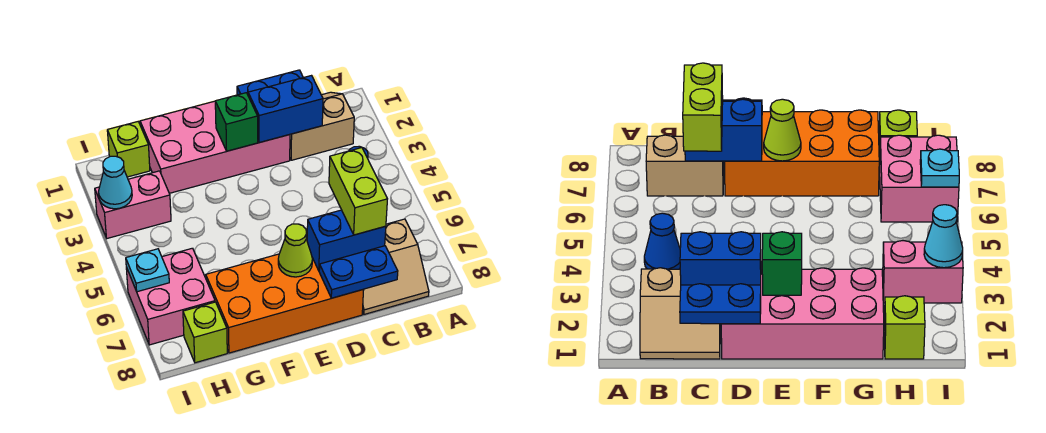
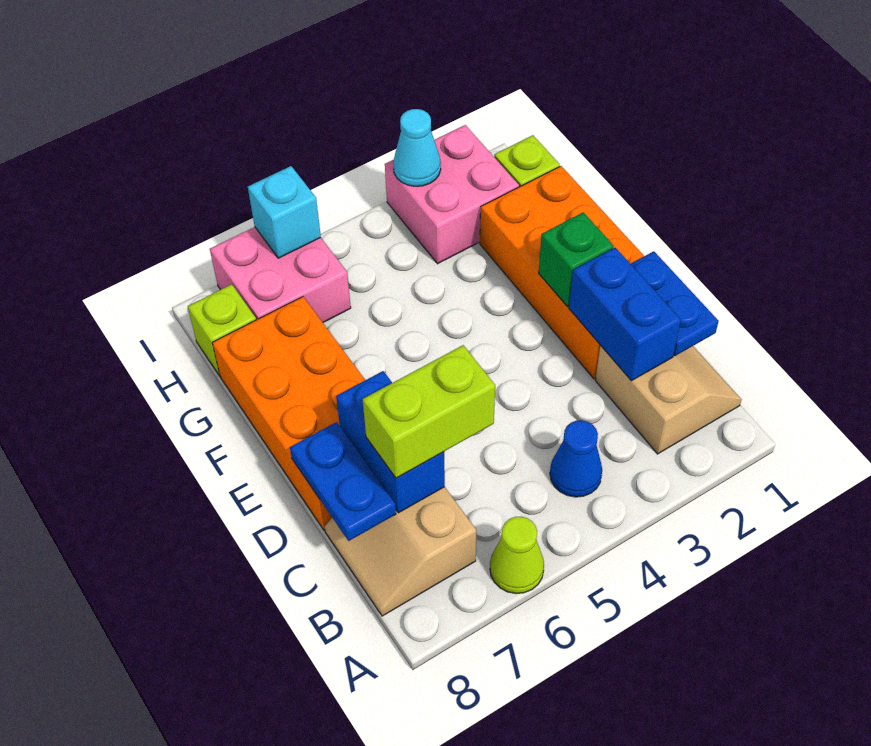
pink brick D1:G2 level 1 -> orange brick D1:G2 level 1
lime cone E7 level 2 -> lime cone A6 level 1
pink brick H3:I3 level 1 -> pink brick H2:I3 level 1
cyan plate I6 level 2 -> cyan brick I6 level 2

